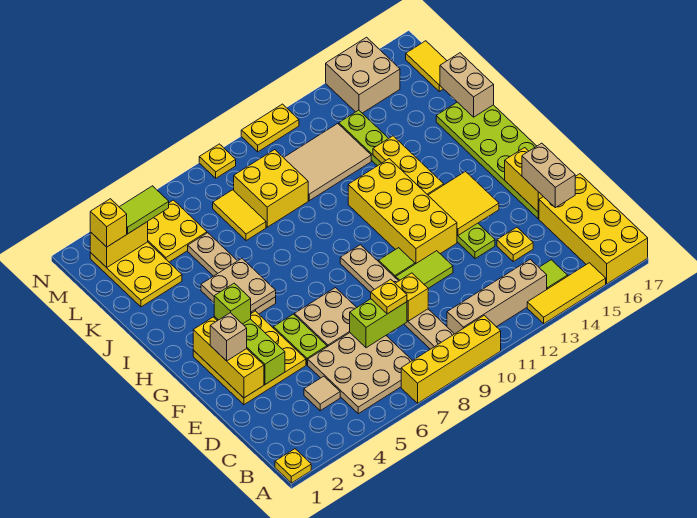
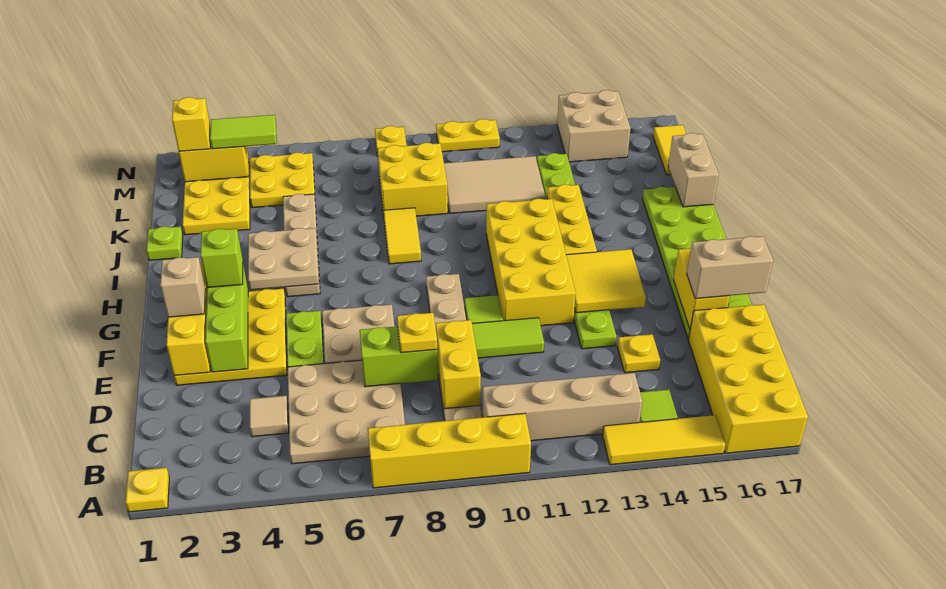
yellow brick D9 level 2 -> yellow brick C9:D9 level 2
tan brick D16:E16 level 3 -> tan brick E16:E17 level 3
none -> lime plate J1 level 1
yellow tile K7:L7 level 1 -> yellow tile I8:J8 level 1

